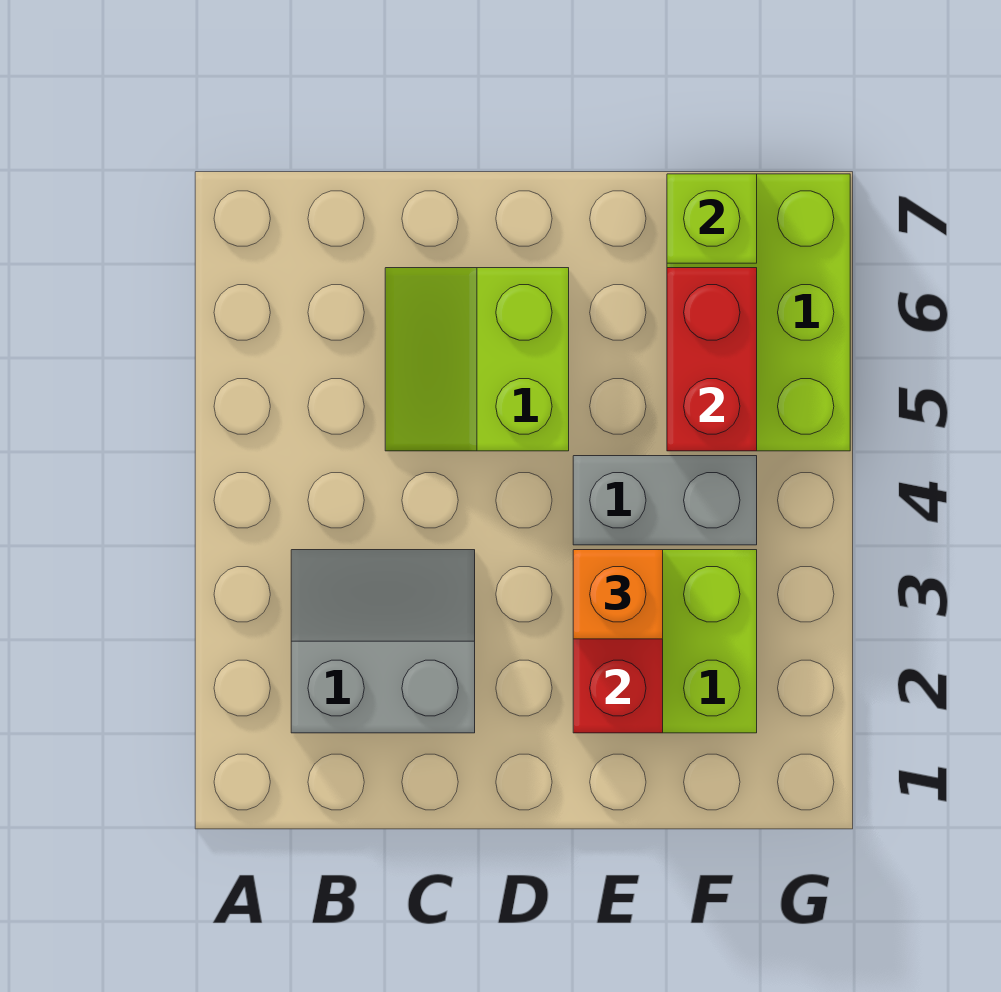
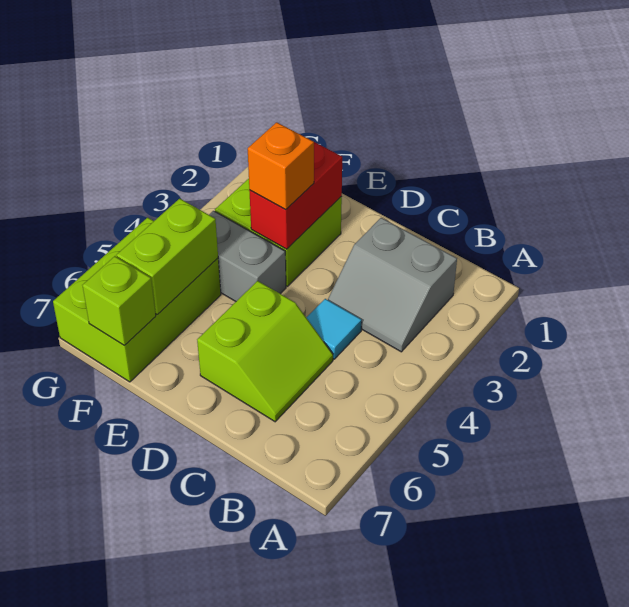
none -> cyan tile C4 level 1
red brick F5:F6 level 2 -> lime brick F5:F6 level 2

